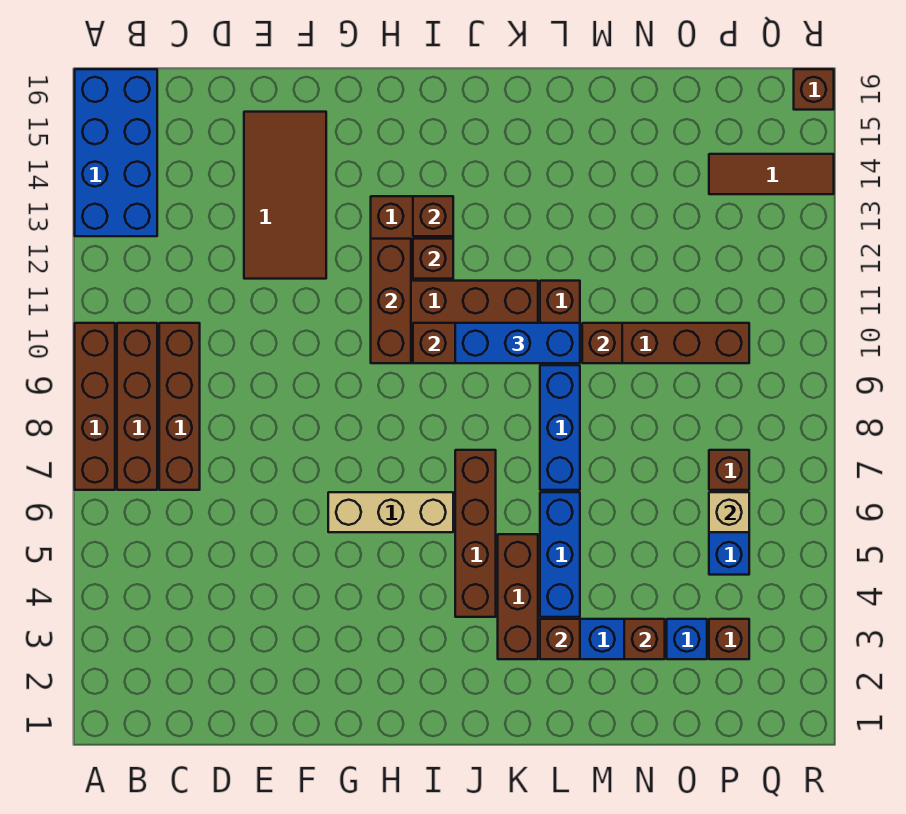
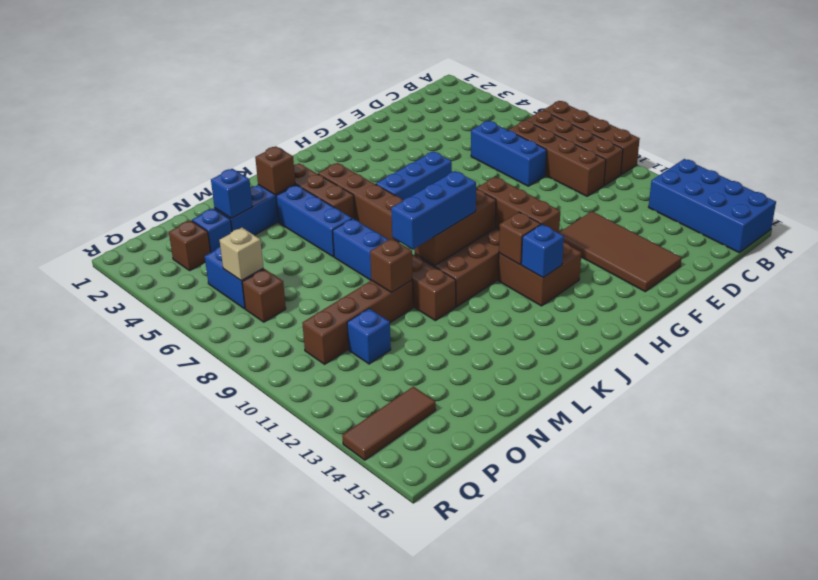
none -> blue brick D6:D8 level 1
tan brick G6:I6 level 1 -> blue brick G6:I6 level 1
brown brick I13 level 2 -> blue brick I13 level 2
brown brick N3 level 2 -> blue brick N3 level 2
none -> blue brick O11 level 1
brown brick R16 level 1 -> none

